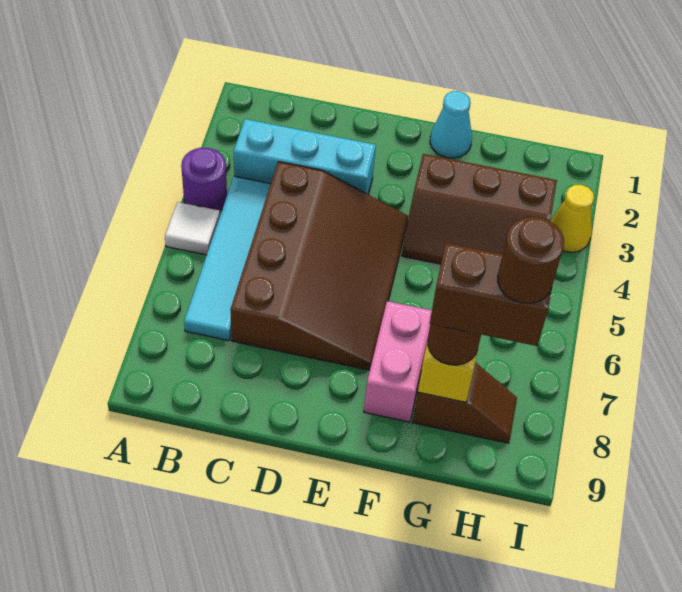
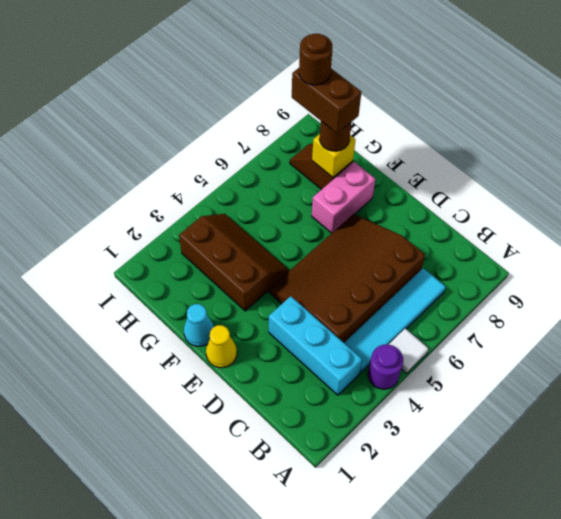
yellow cone I3 level 1 -> yellow cone E1 level 1

